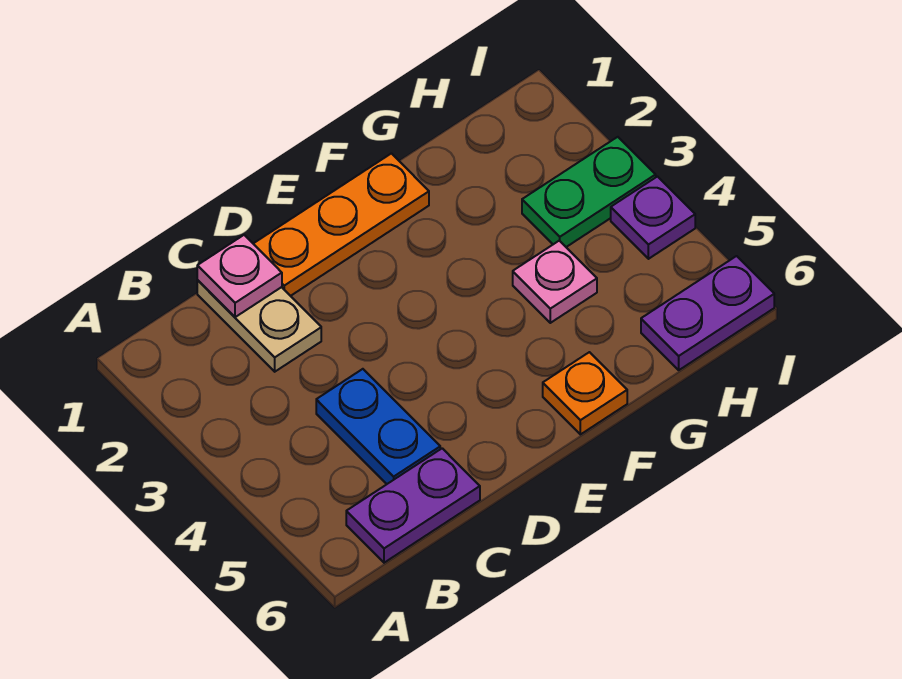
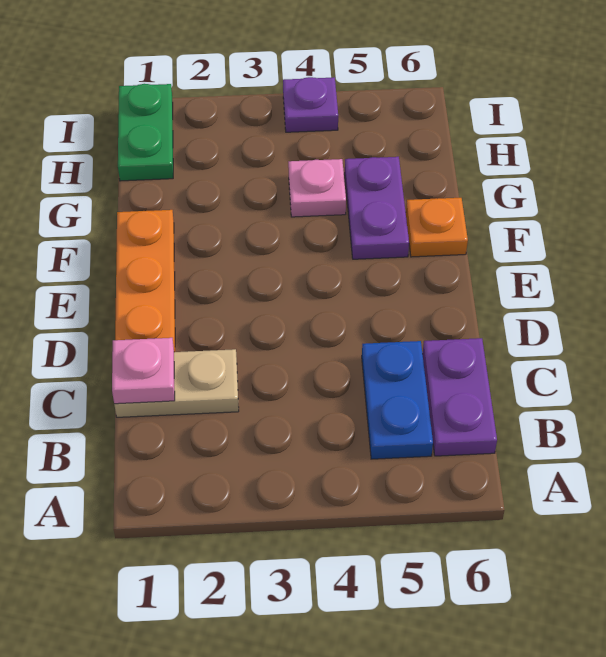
blue plate C4:C5 level 1 -> blue plate B5:C5 level 1
green plate H3:I3 level 1 -> green plate H1:I1 level 1
purple plate H6:I6 level 1 -> purple plate F5:G5 level 1

